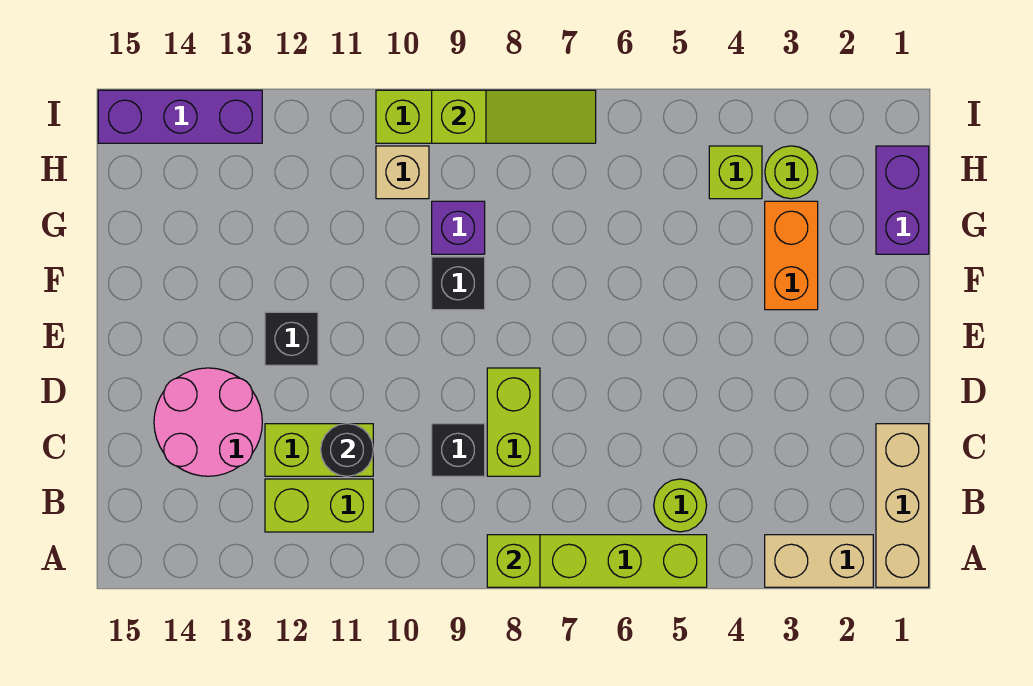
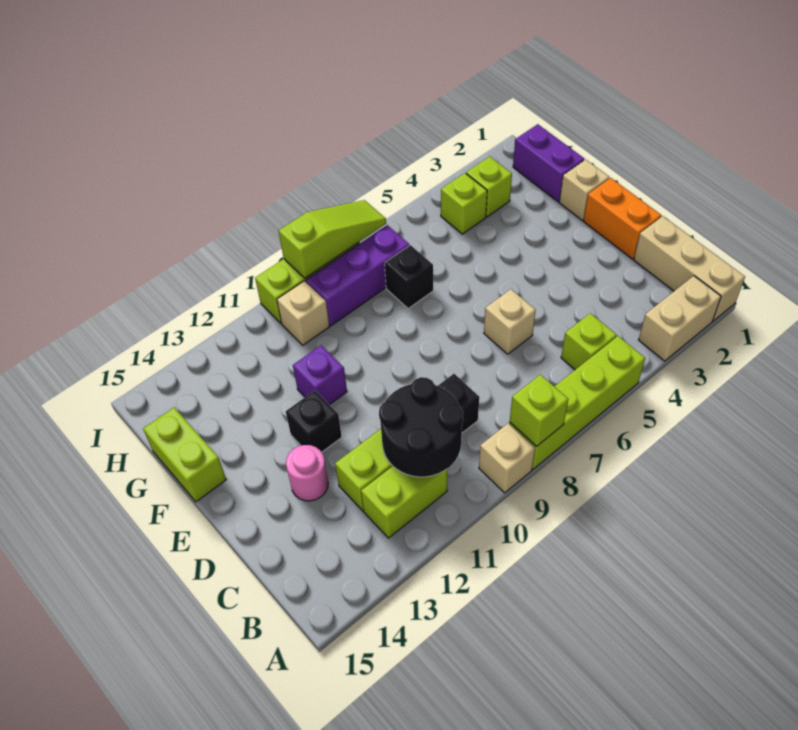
none -> tan brick A9 level 1
lime round brick B5 level 1 -> lime brick B5 level 1
lime brick C8:D8 level 1 -> lime brick F15:G15 level 1
black round brick C11 level 2 -> black round brick B10:C11 level 2
pink round brick C13:D14 level 1 -> pink round brick D13 level 1
none -> tan brick D6 level 1
none -> tan brick F1 level 1
orange brick F3:G3 level 1 -> orange brick D1:E1 level 1
black brick F9 level 1 -> black brick G7 level 1
purple brick G9 level 1 -> purple brick F11 level 1
lime round brick H3 level 1 -> lime brick H3 level 1
purple brick I13:I15 level 1 -> purple brick H7:H9 level 1

